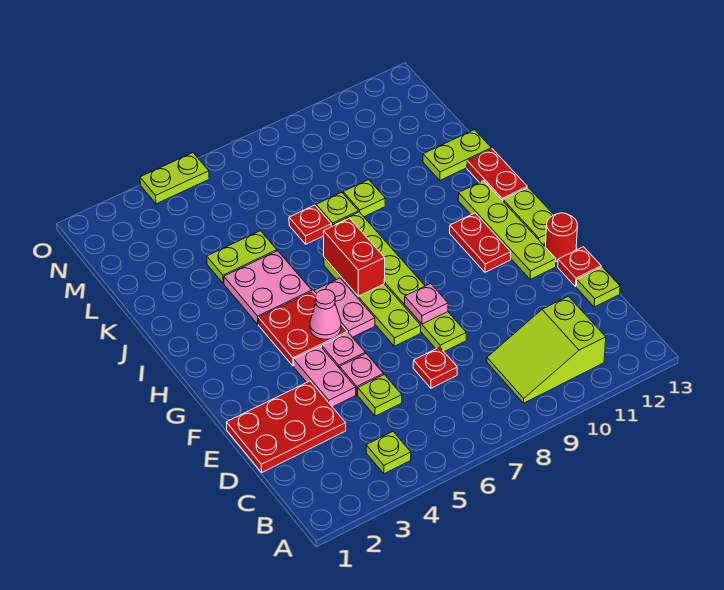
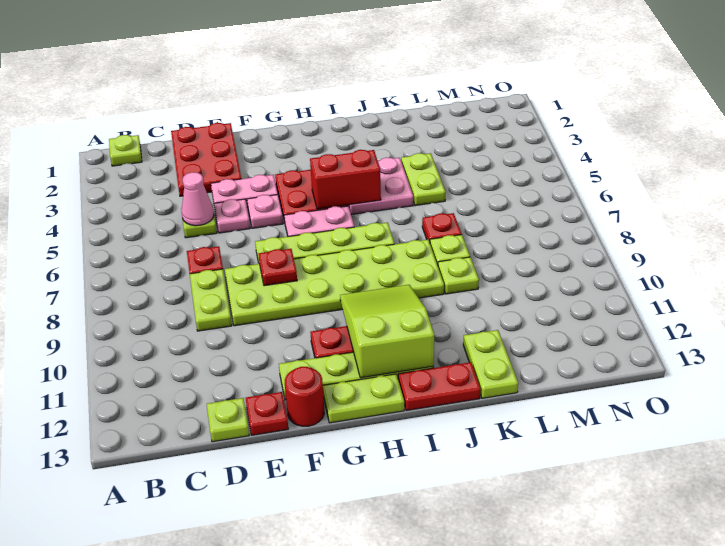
lime plate B4 level 1 -> lime plate B1 level 1
lime slope B9:C11 level 1 top 11 -> lime slope H10:I12 level 2 top 12
lime plate E8:J8 level 1 -> lime plate E8:J9 level 1
pink plate F8 level 2 -> red plate F8 level 2
pink cone G5 level 2 -> pink cone D5 level 2
red brick H7:I7 level 2 -> red brick H5:I5 level 2
lime plate O4:O5 level 1 -> lime plate D8:D9 level 1

